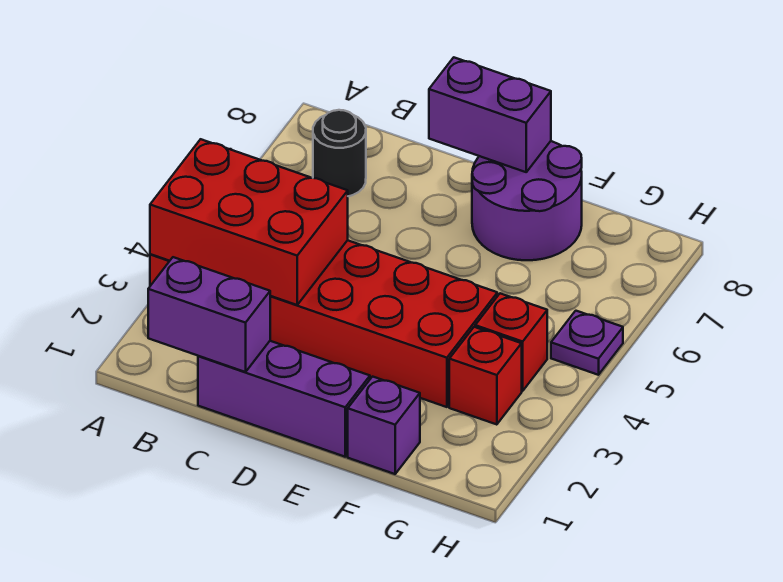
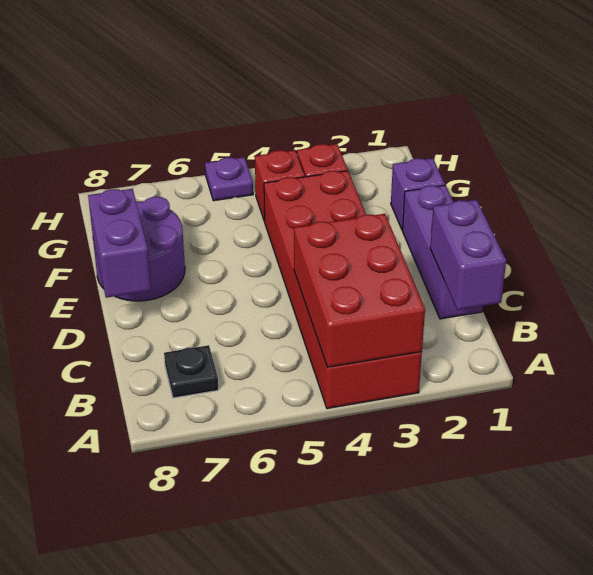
black round brick B7 level 1 -> black plate B7 level 1

